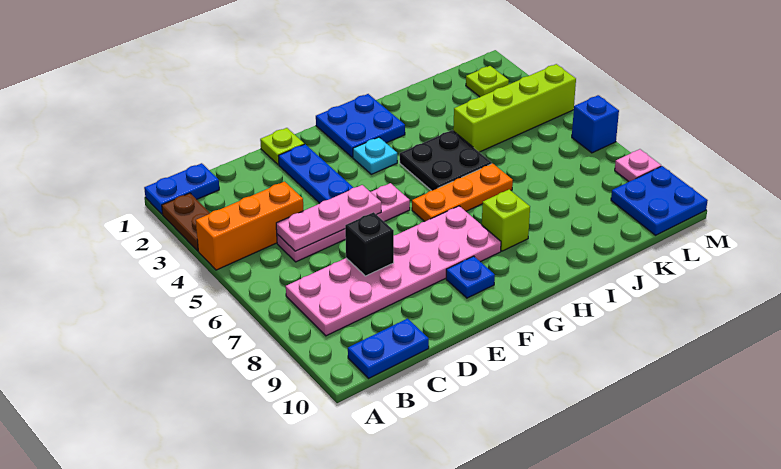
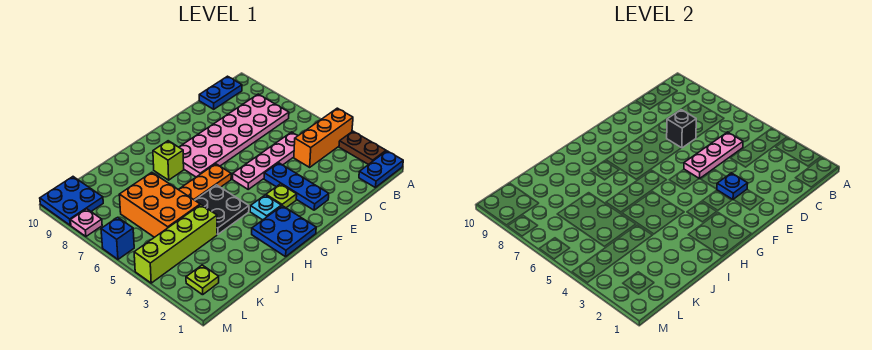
lime plate E1 level 1 -> lime plate F3 level 1
blue plate F9 level 1 -> blue plate E3 level 2
none -> orange brick J5:K7 level 1

